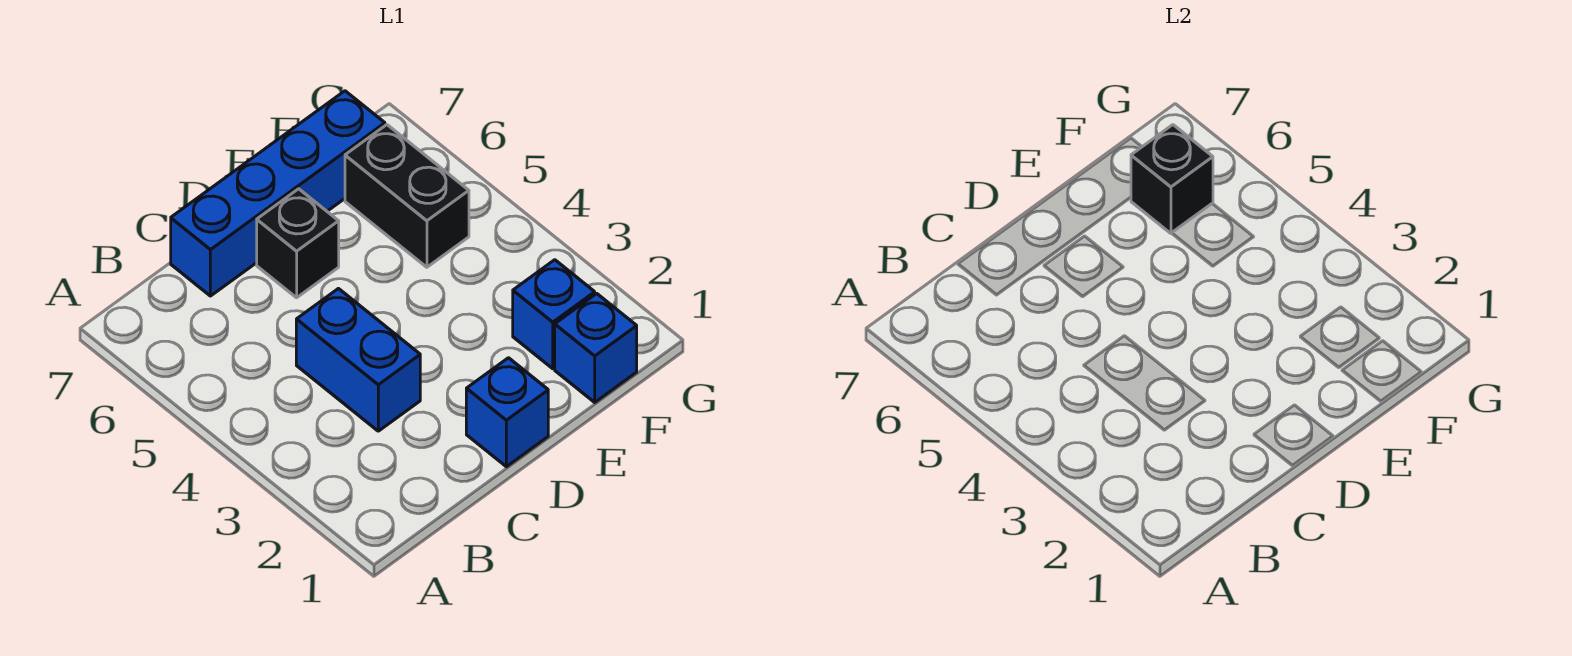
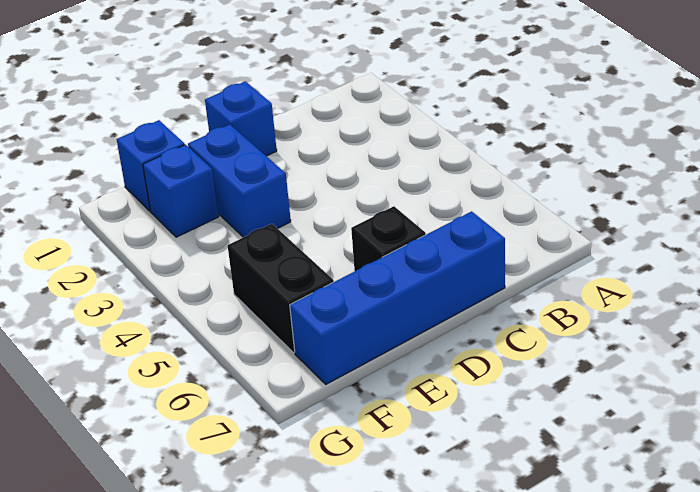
blue brick C3:C4 level 1 -> blue brick E2:E3 level 1
black brick F6 level 2 -> none

